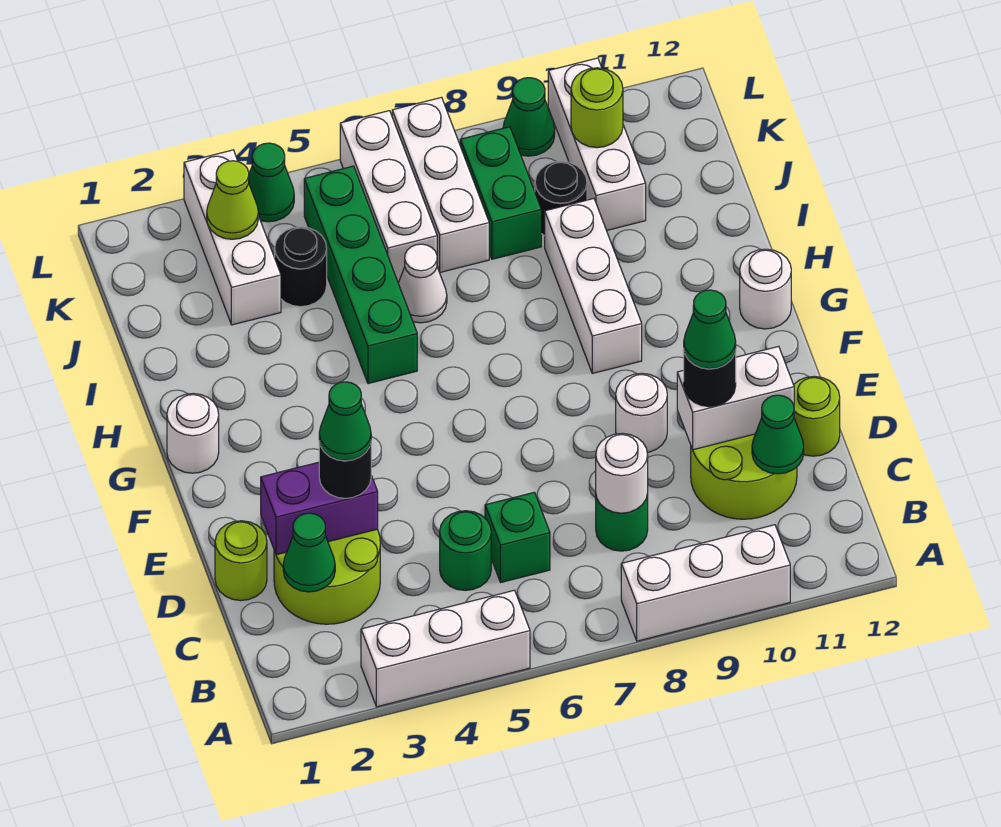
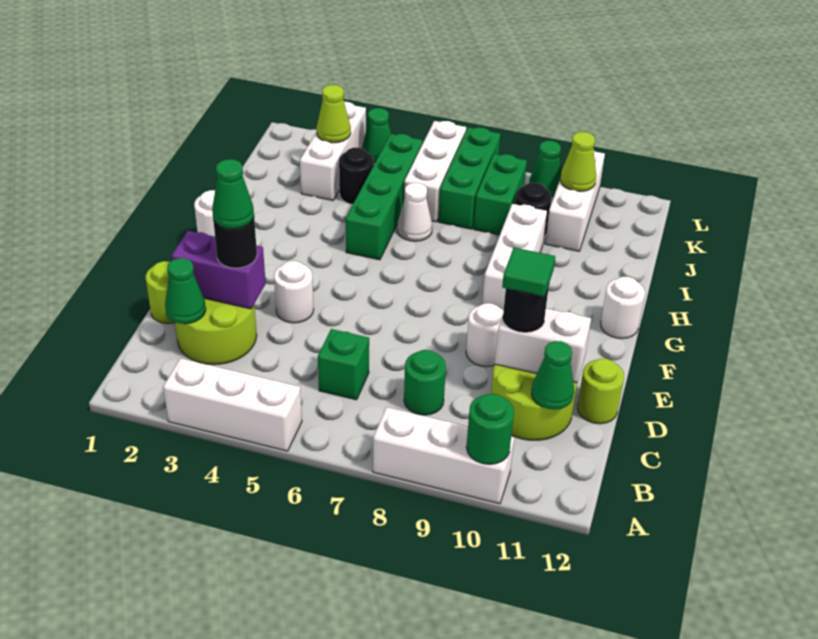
green round brick C5 level 1 -> green round brick A10 level 2
white round brick C8 level 2 -> white round brick E4 level 1
green cone D10 level 4 -> green tile D10 level 4
white brick J7:L7 level 1 -> green brick J7:L7 level 1
lime round brick K10 level 2 -> lime cone K10 level 2

